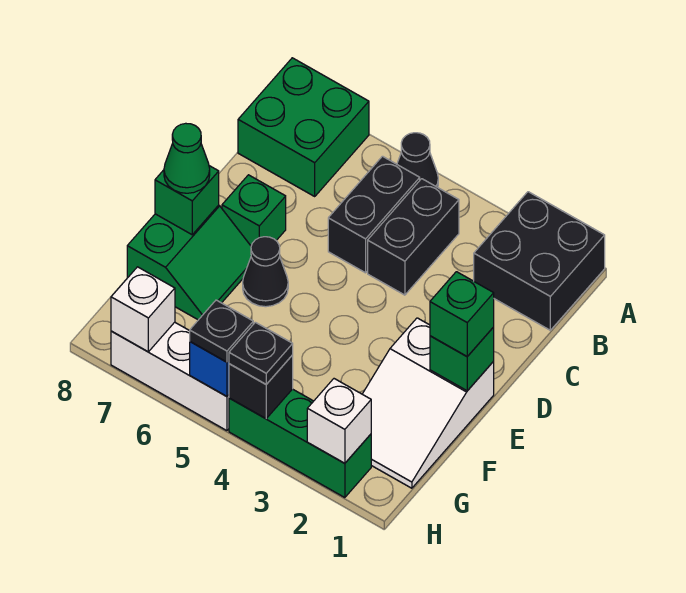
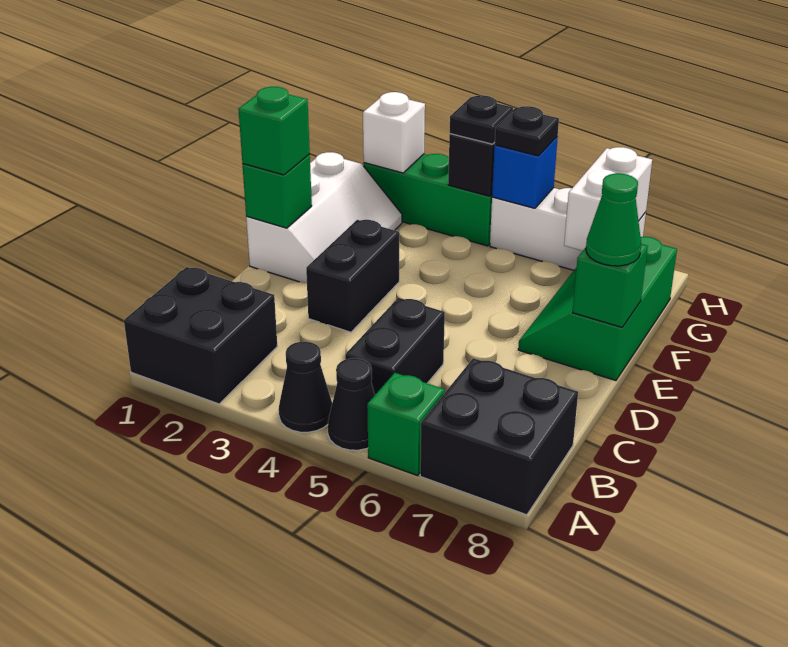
green brick A7:B8 level 1 -> black brick A7:B8 level 1
black brick B4:C4 level 1 -> black brick D3:E3 level 1
green brick D7 level 1 -> green brick A6 level 1
white slope E1:G2 level 1 top E -> white slope E1:G2 level 1 top 1
black cone E6 level 1 -> black cone A4 level 1
green slope E7:F8 level 1 top 8 -> green slope E7:G8 level 1 top 8
white brick H7 level 2 -> white brick G7:H7 level 2

